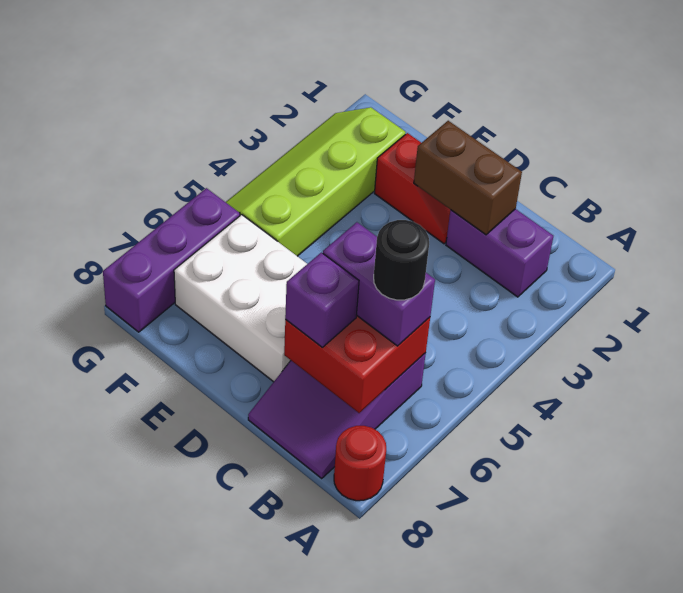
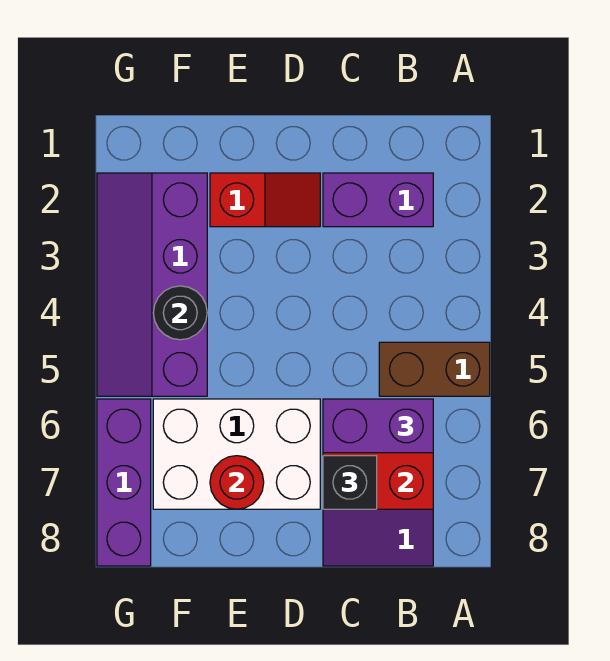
red round brick A8 level 1 -> red round brick E7 level 2
black round brick B6 level 4 -> black round brick F4 level 2
brown brick C2:D2 level 2 -> brown brick A5:B5 level 1
purple brick C7 level 3 -> black brick C7 level 3
lime slope F2:G5 level 1 top F -> purple slope F2:G5 level 1 top F

